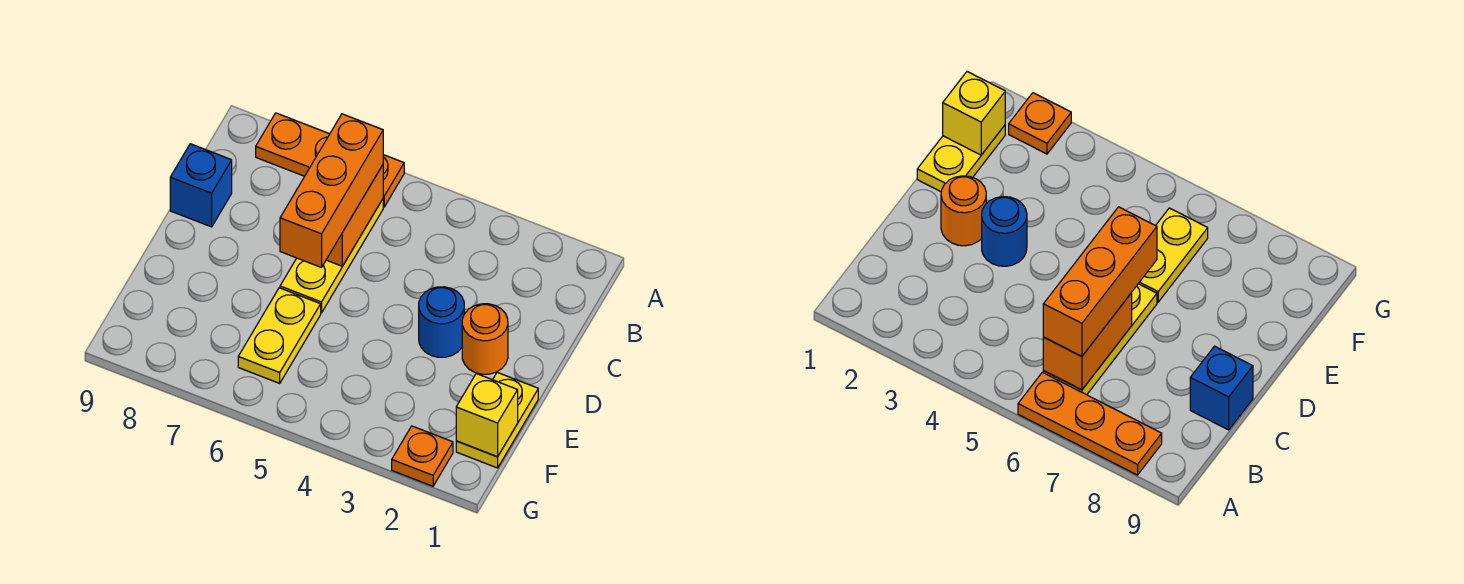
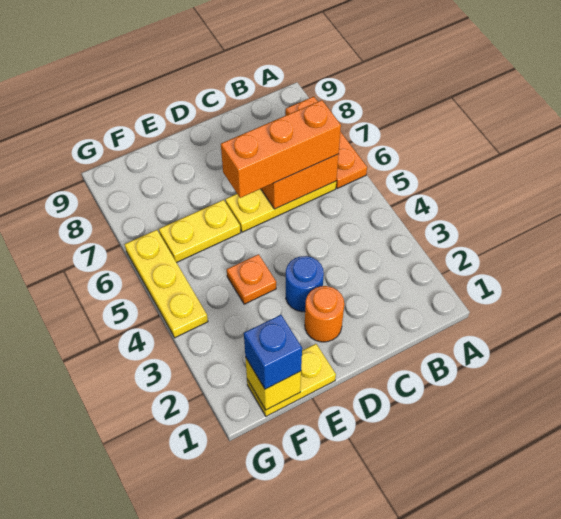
blue brick C9 level 1 -> blue brick F1 level 3
orange plate G2 level 1 -> orange plate E4 level 1
none -> yellow plate G4:G6 level 1

